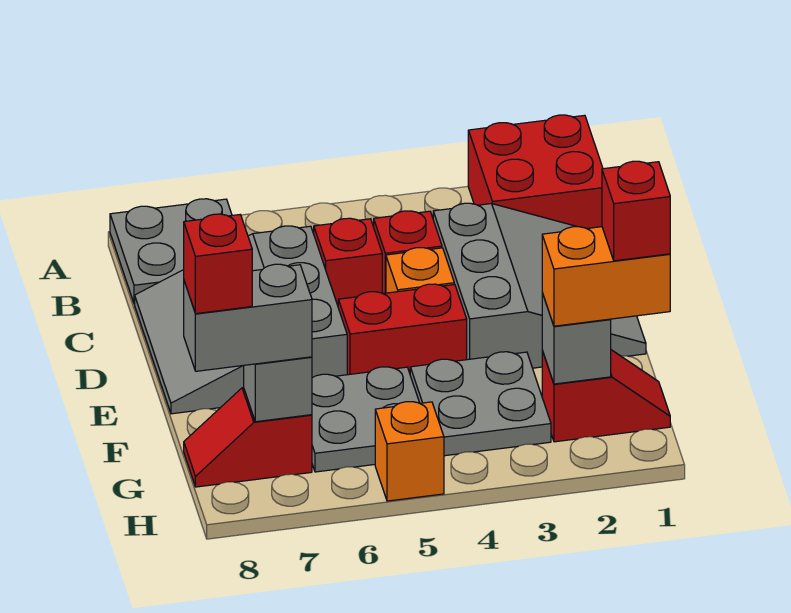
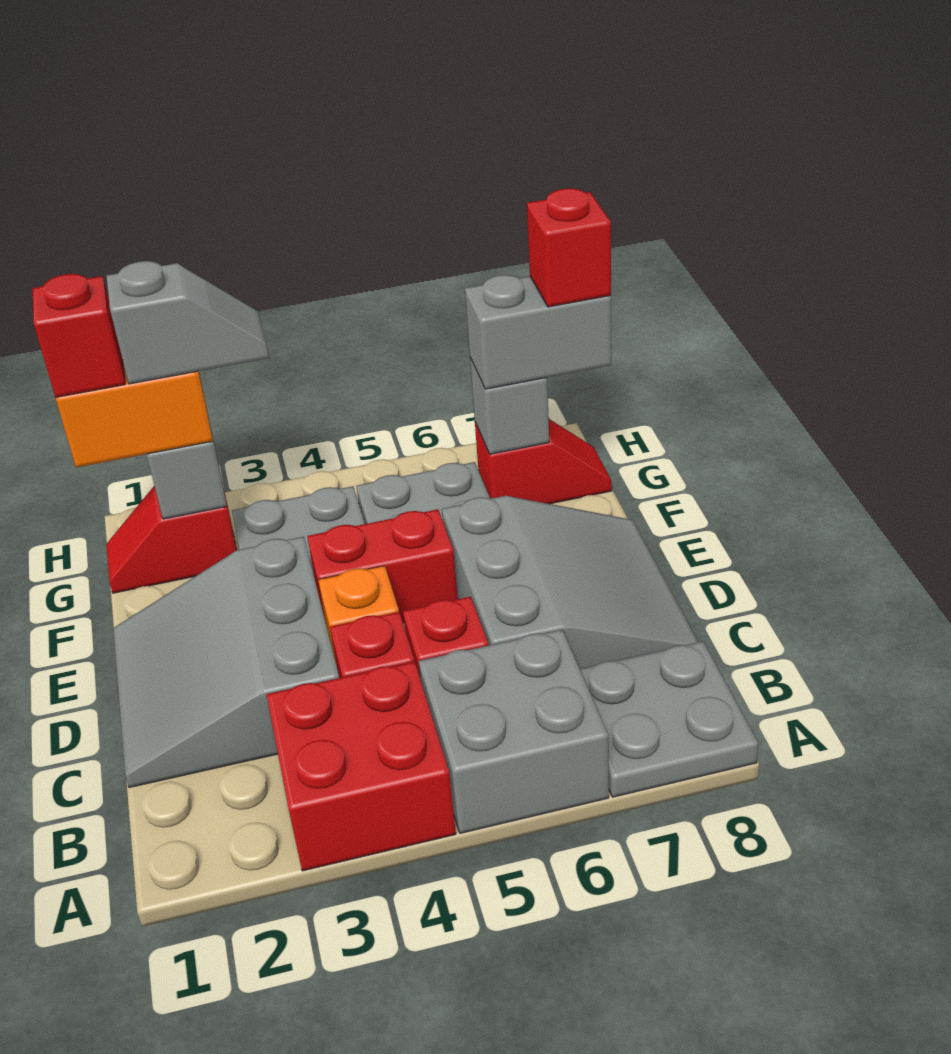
red brick A1:B2 level 1 -> red brick A3:B4 level 1
none -> grey brick A5:B6 level 1
none -> grey slope G2:G3 level 4 top 2
orange brick H5 level 1 -> none

